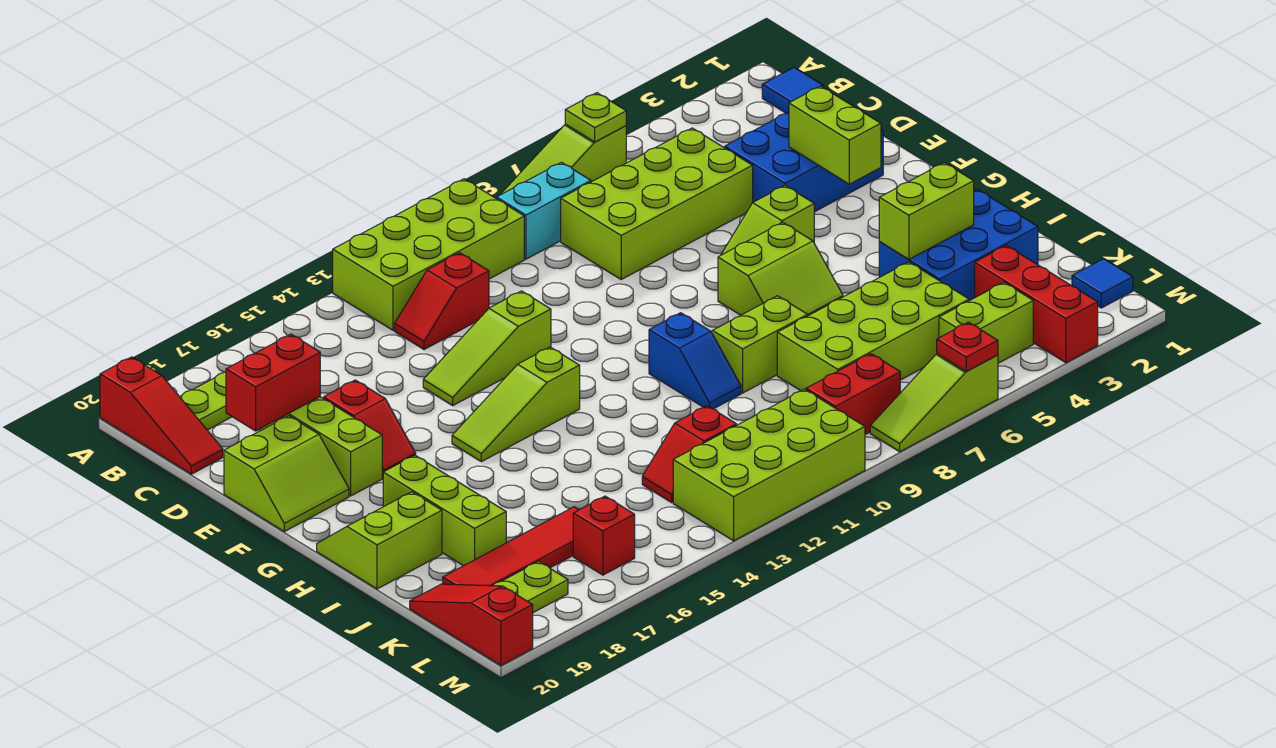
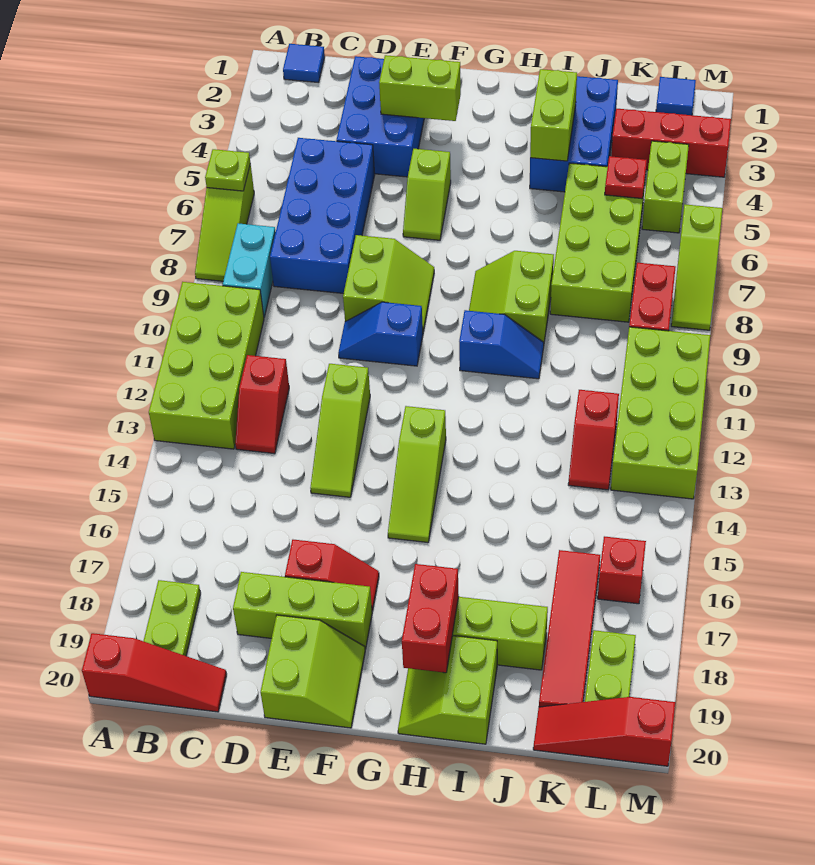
lime brick C5:D8 level 1 -> blue brick C5:D8 level 1
red brick D18:D19 level 2 -> red brick H18:H19 level 2
none -> blue slope E10:F10 level 1 top F
lime slope G6:H7 level 1 top G -> lime slope E8:F9 level 1 top E
red plate M6 level 2 -> red plate K5 level 2

